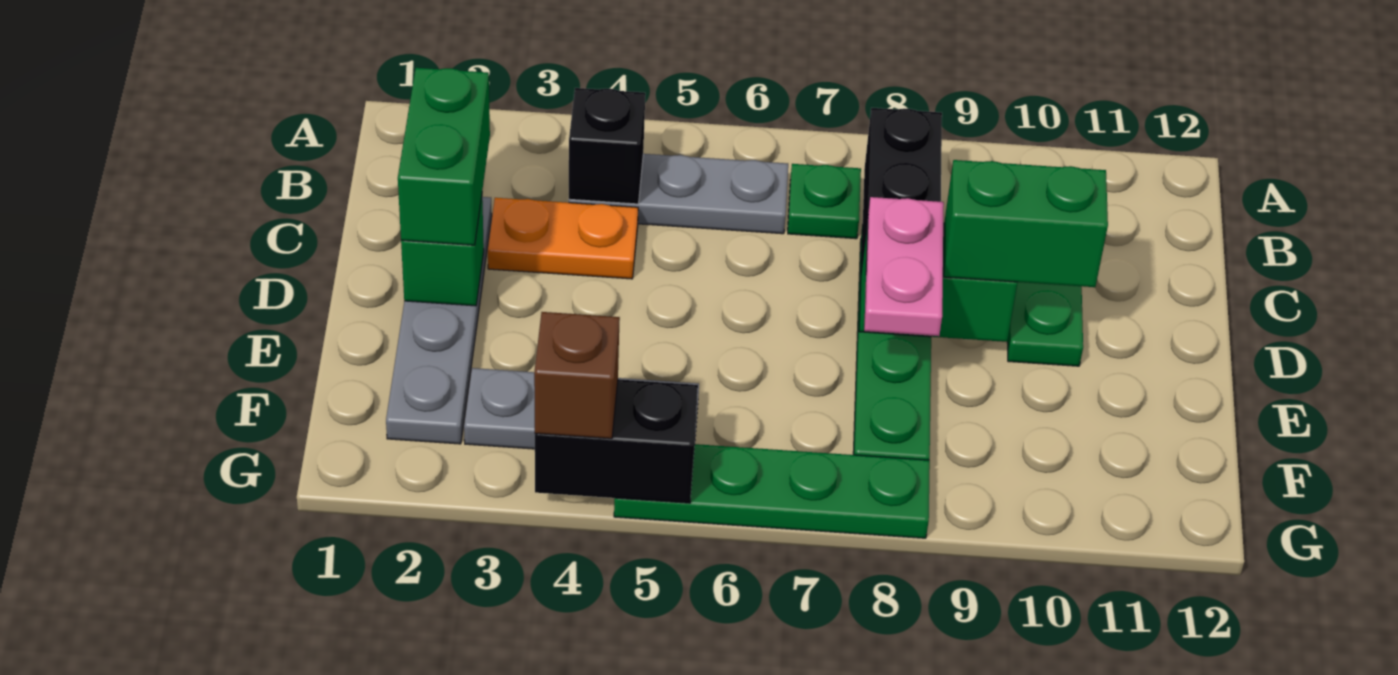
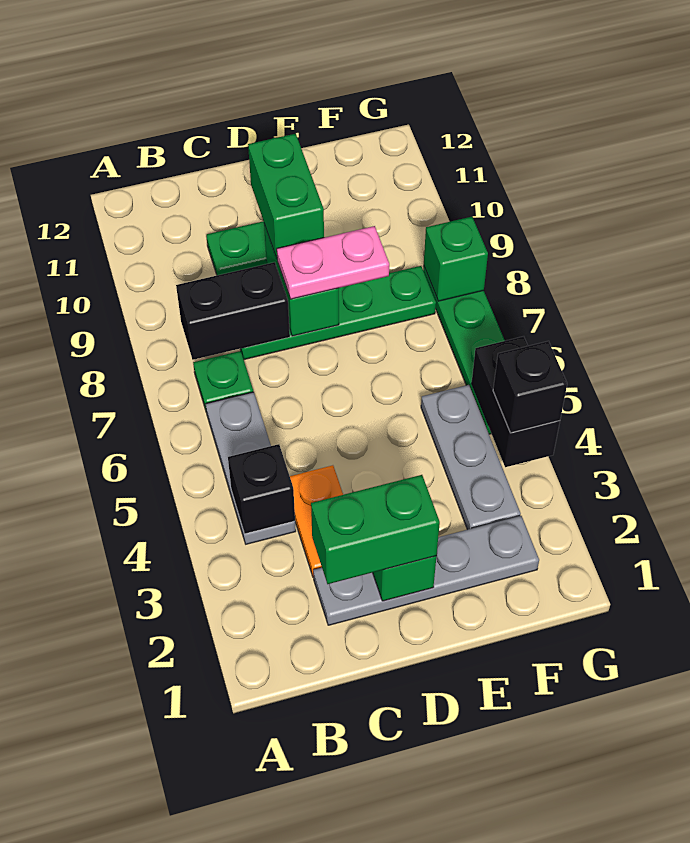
brown brick G4 level 3 -> black brick G4 level 3
none -> green brick G8 level 2

